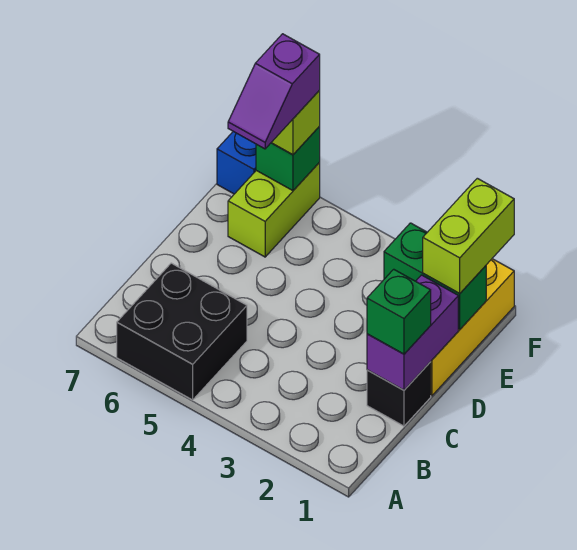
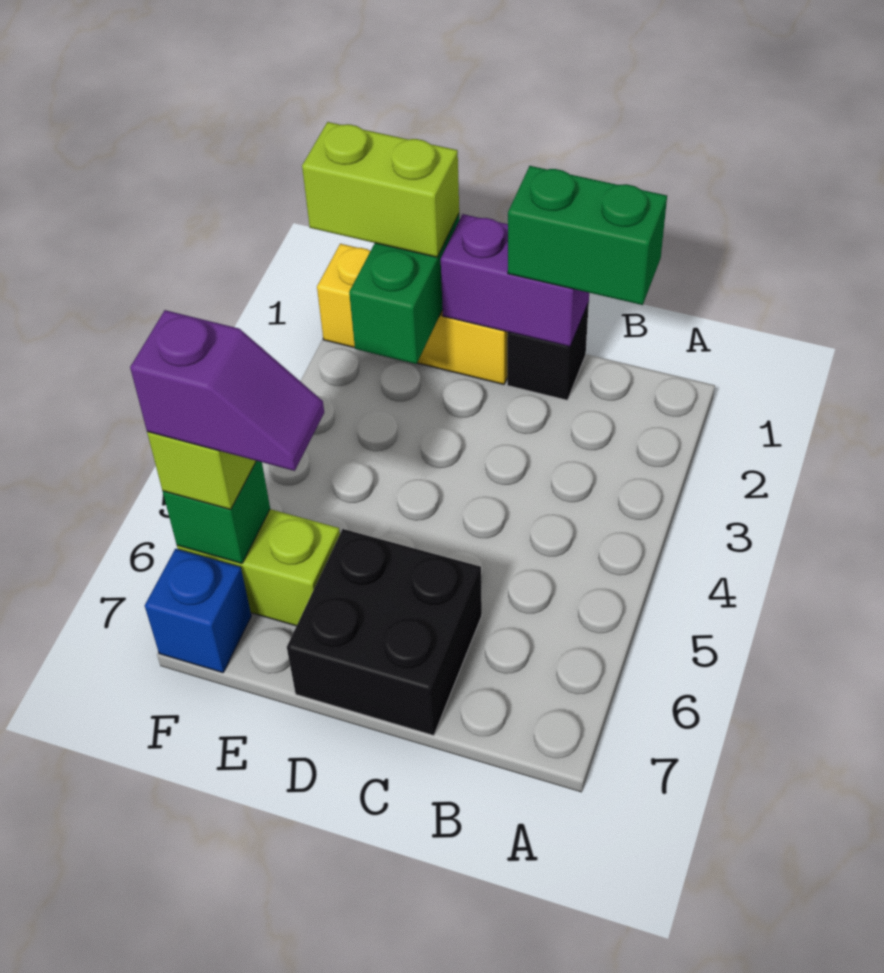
black brick A5:B6 level 1 -> black brick C6:D7 level 1
green brick C1 level 3 -> green brick B1:C1 level 3

